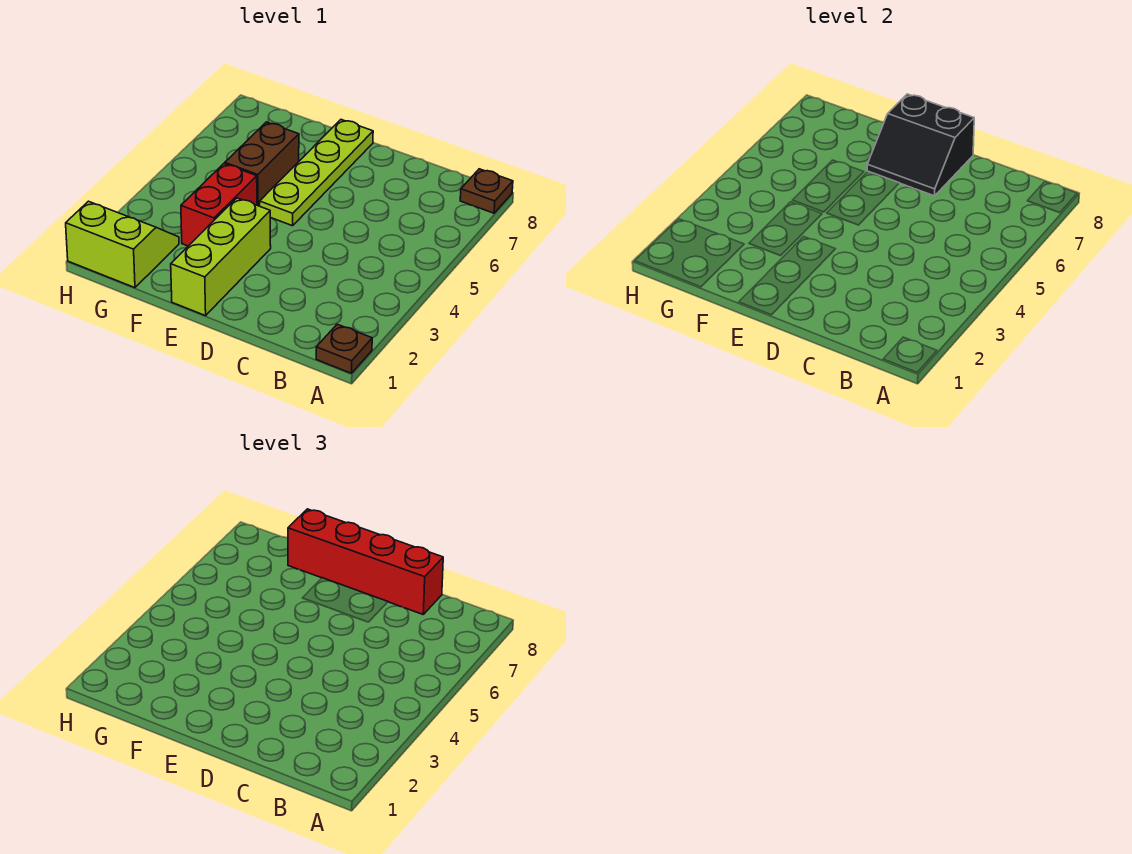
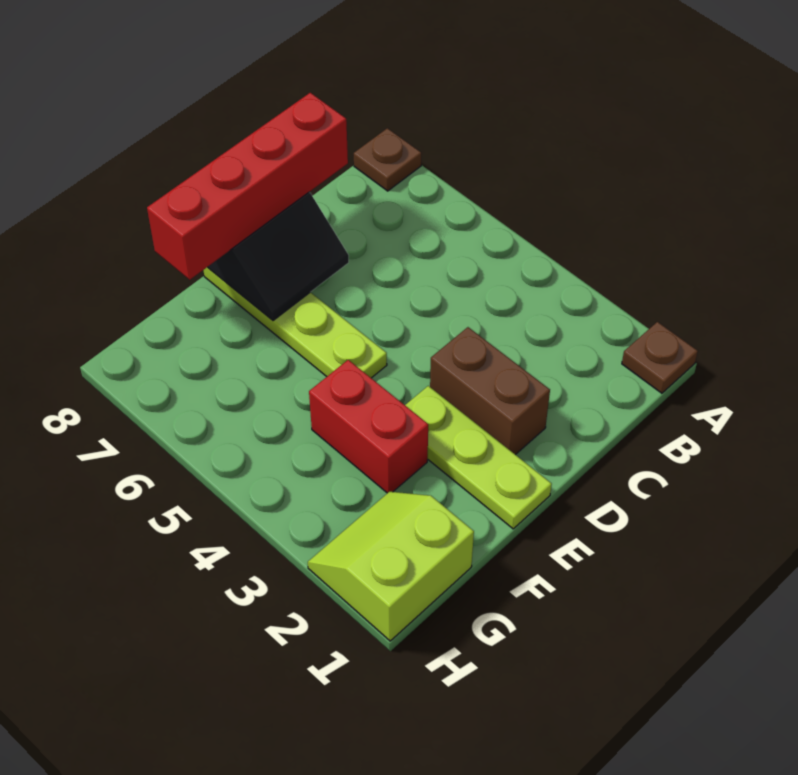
lime brick E1:E3 level 1 -> lime plate E1:E3 level 1
brown brick F5:F6 level 1 -> brown brick D2:D3 level 1

